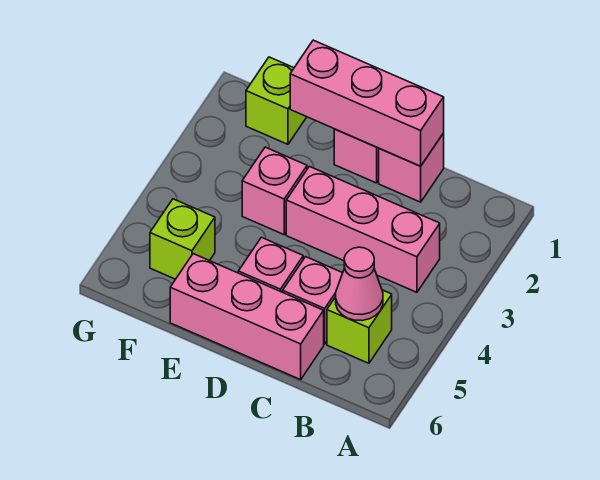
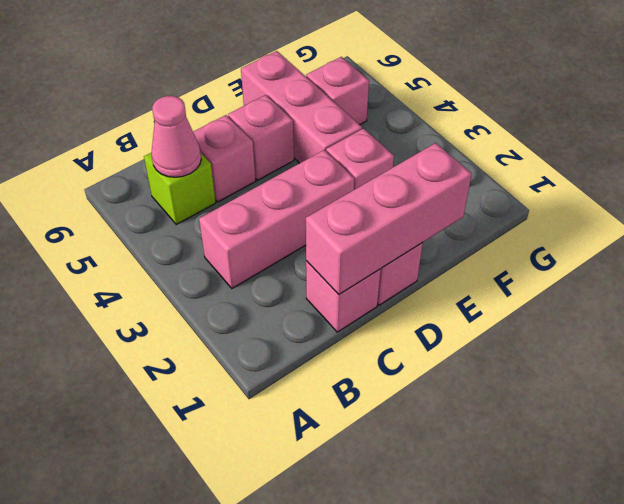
pink brick C6:E6 level 1 -> pink brick E4:E6 level 1
lime brick F1 level 1 -> none
lime brick F5 level 1 -> pink brick F5 level 1

